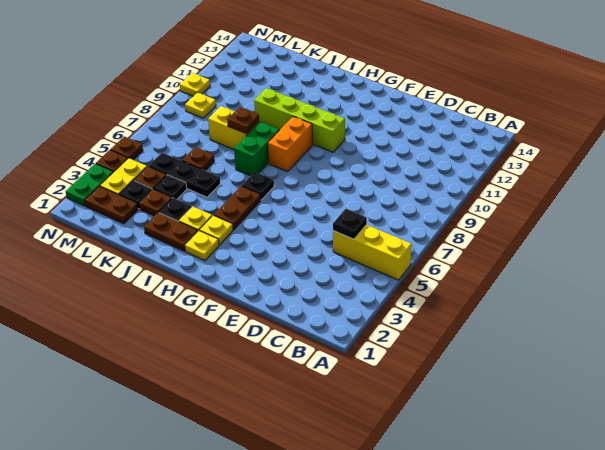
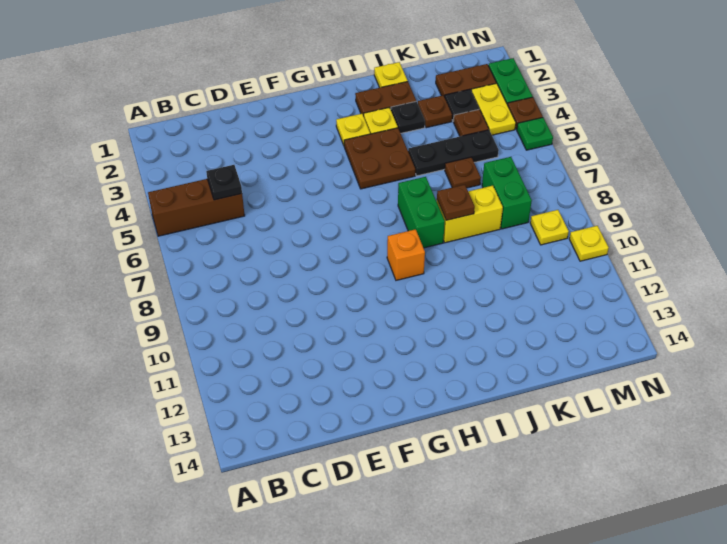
yellow brick A5:C5 level 1 -> brown brick A5:C5 level 1
lime brick G10:J10 level 1 -> none
yellow plate H2 level 1 -> yellow plate J1 level 1
brown plate H4:H5 level 1 -> brown plate H4:I5 level 1
black plate H6 level 1 -> none
orange brick H8:H9 level 1 -> orange brick H9 level 1
black plate K4 level 1 -> none
none -> green brick L7:L8 level 1
brown plate N5 level 1 -> green plate N5 level 1

